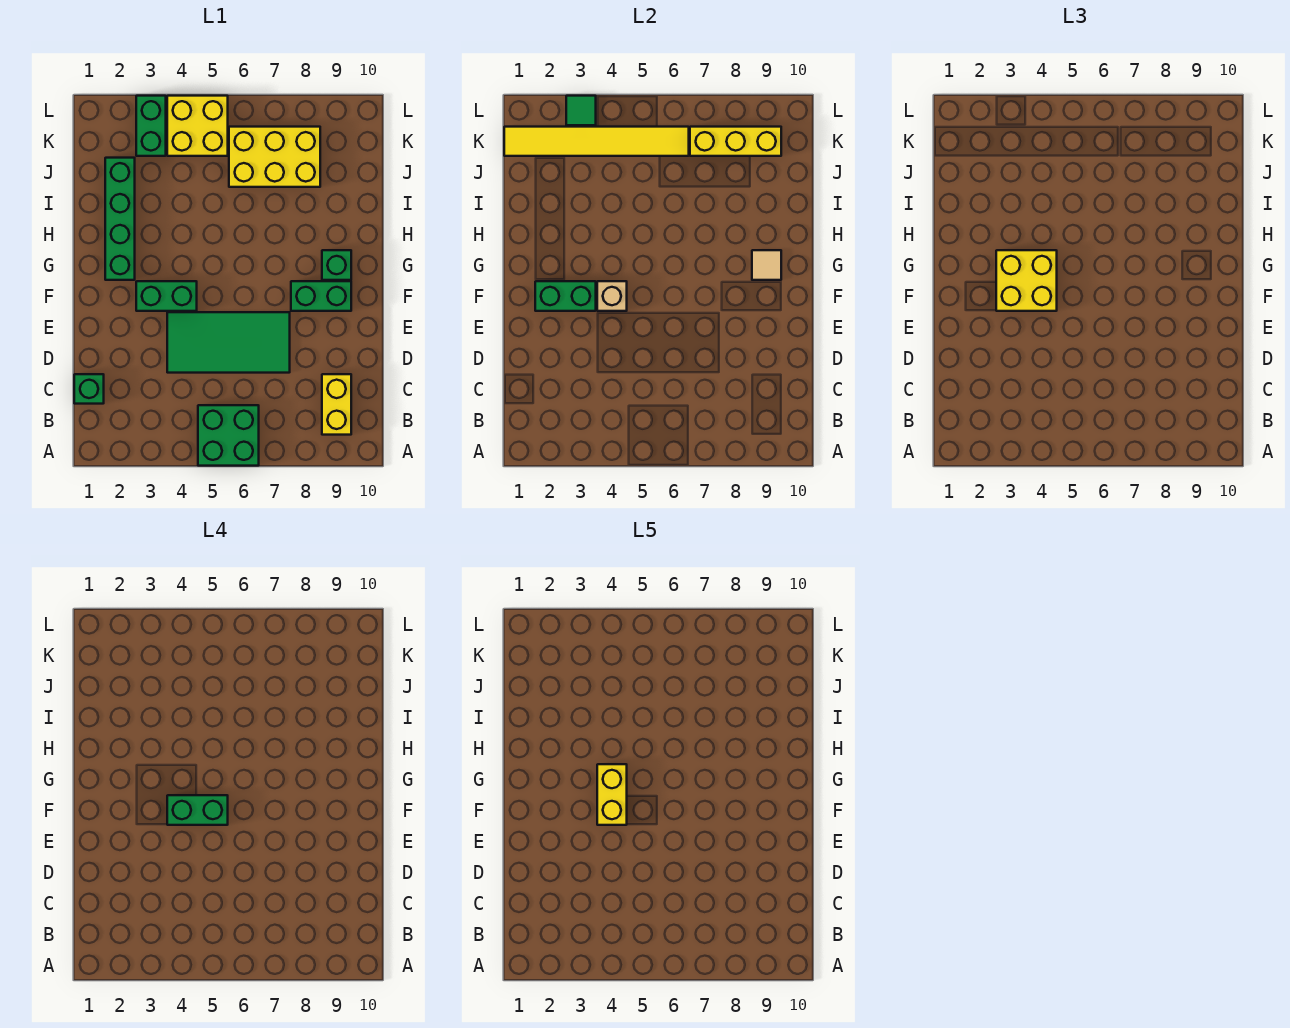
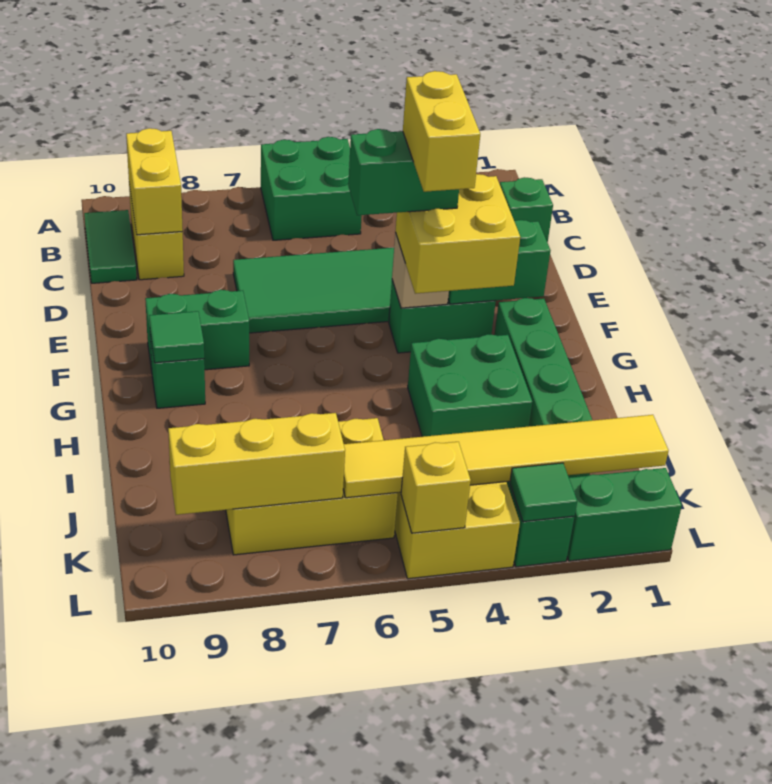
none -> yellow brick B9:C9 level 2
none -> green tile B10:C10 level 1
tan tile G9 level 2 -> green tile G9 level 2
none -> green brick H3:I4 level 1
none -> green brick L1:L2 level 1
none -> yellow brick L5 level 2

